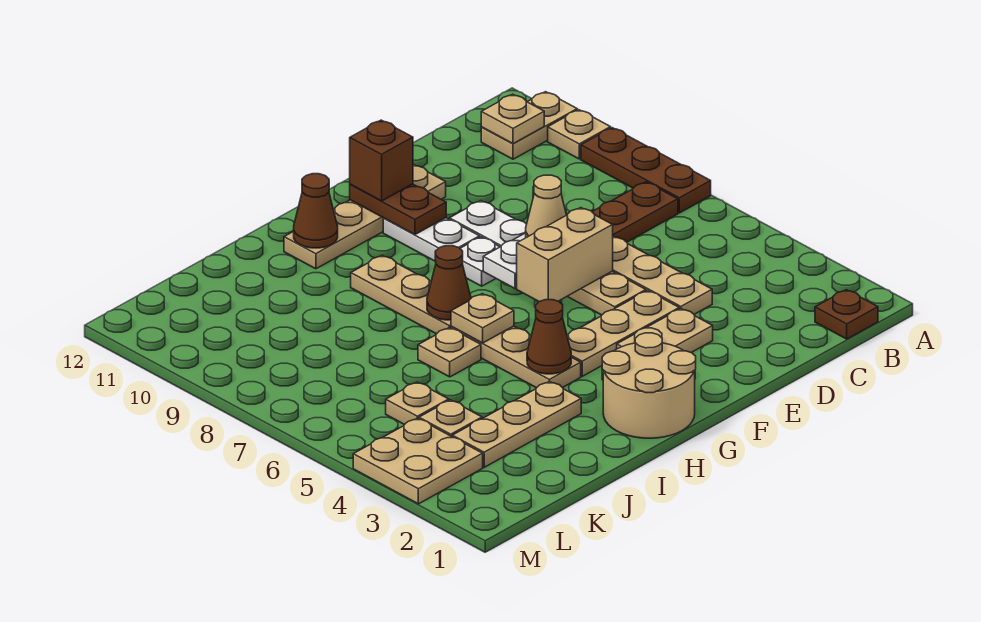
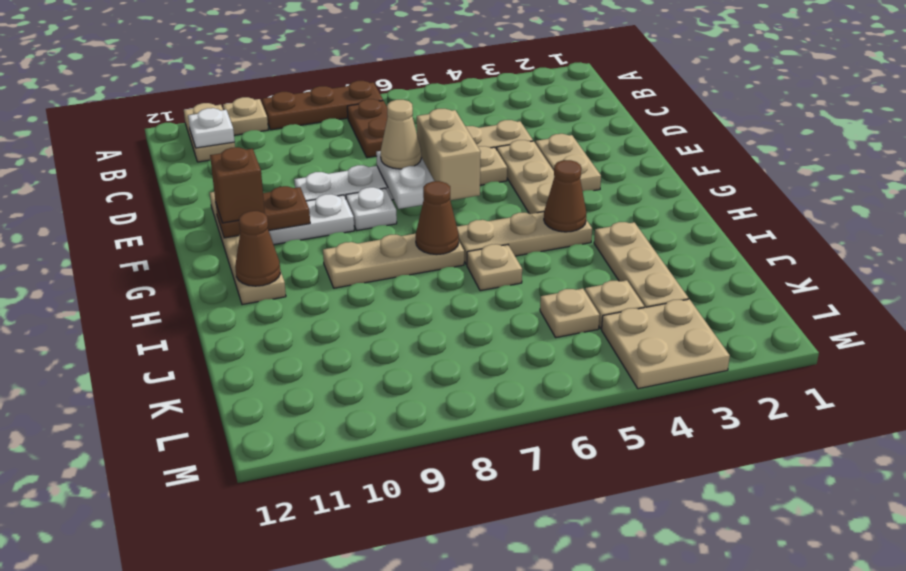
brown plate B1 level 1 -> none
tan plate B11 level 2 -> white plate B11 level 2
tan round brick G1:H2 level 1 -> none
tan plate H6 level 2 -> none

